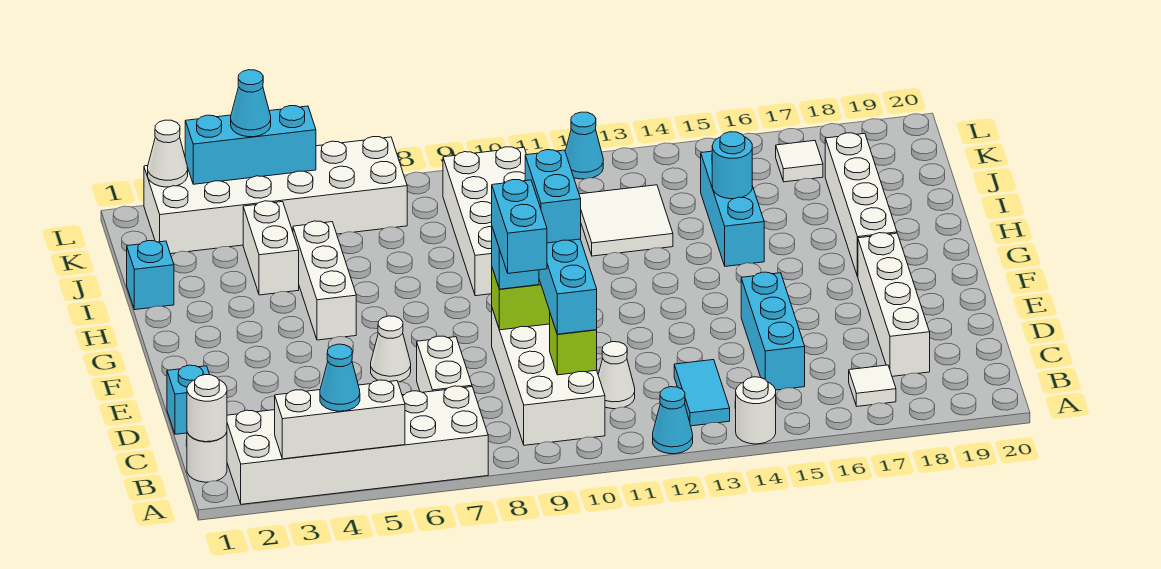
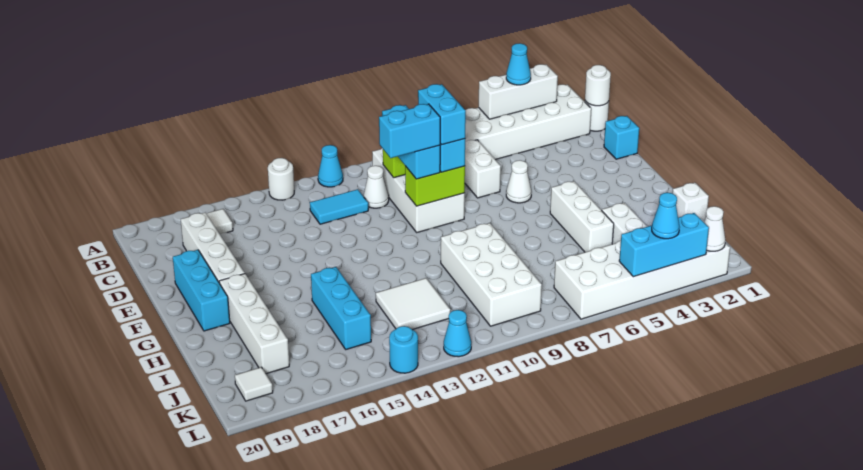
cyan tile B13:C13 level 1 -> cyan tile C12:C13 level 1
cyan brick C15:E15 level 1 -> cyan brick E19:G19 level 1
cyan brick E10:F10 level 4 -> cyan brick E10:E11 level 4
cyan brick I1 level 1 -> white brick I1 level 1
cyan round brick I15 level 2 -> cyan round brick L14 level 1
white tile K17 level 1 -> white tile K19 level 1

